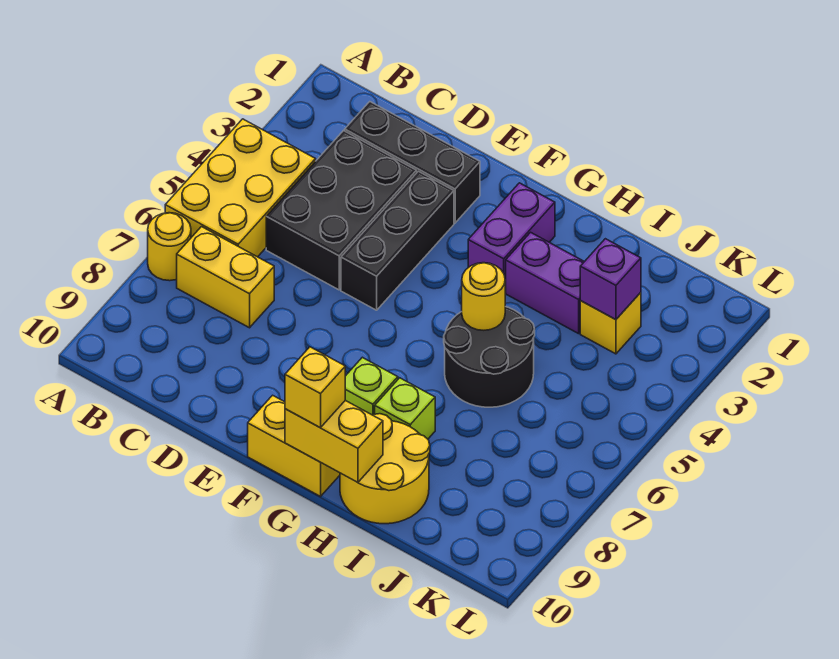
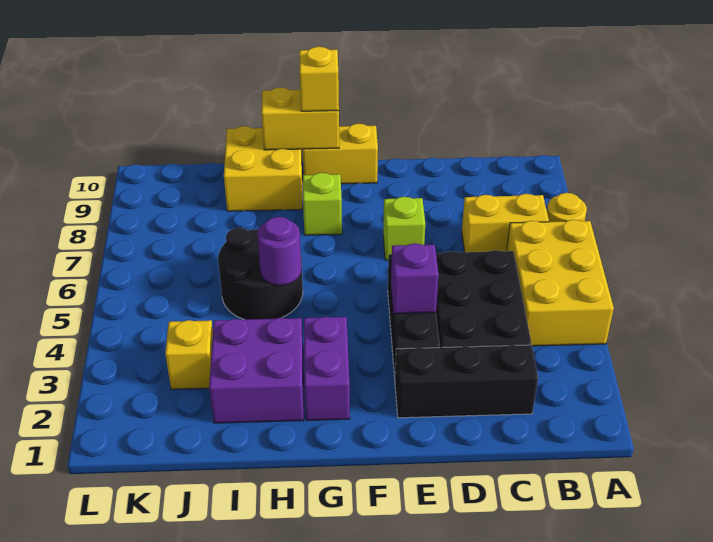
purple brick H3:I3 level 1 -> purple brick H2:I3 level 1
yellow round brick H5 level 2 -> purple round brick H5 level 2
lime brick H8 level 1 -> lime brick E7 level 1
yellow round brick H9:I10 level 1 -> yellow brick H9:I10 level 1
purple brick J3 level 2 -> purple brick E4 level 2

